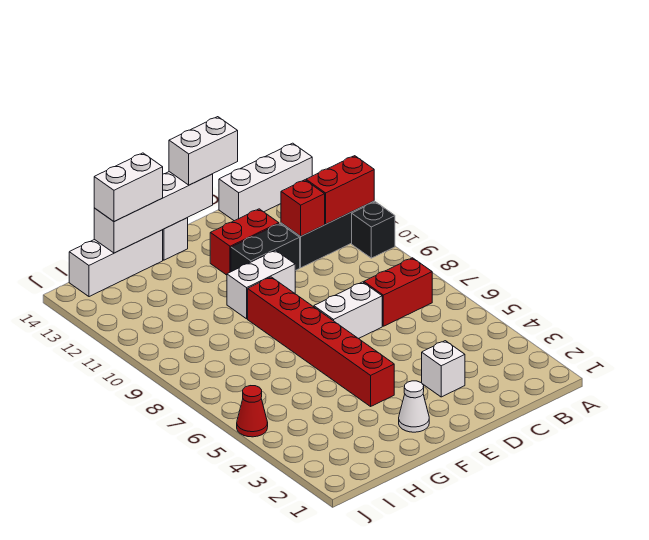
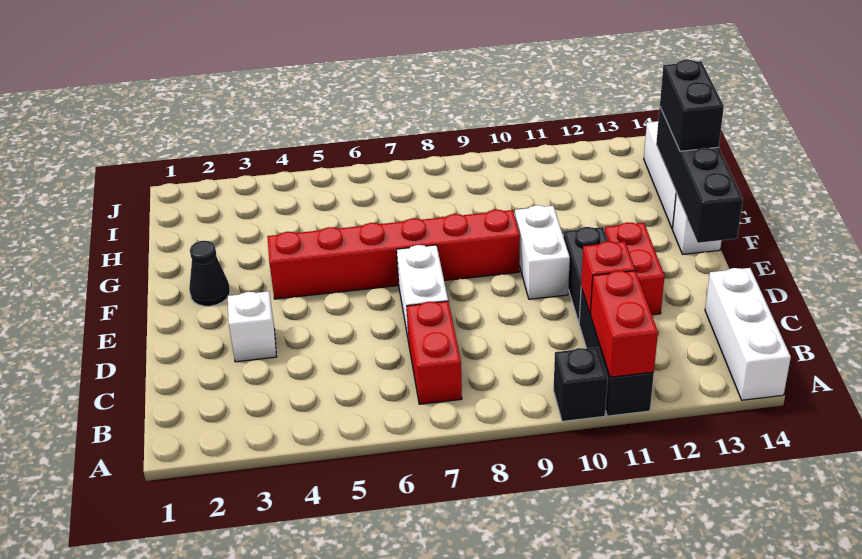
white brick D14:E14 level 3 -> none
white brick E14:H14 level 2 -> black brick E14:H14 level 2
white cone F2 level 1 -> black cone F2 level 1
white brick G14:H14 level 3 -> black brick G14:H14 level 3
red cone J5 level 1 -> none

